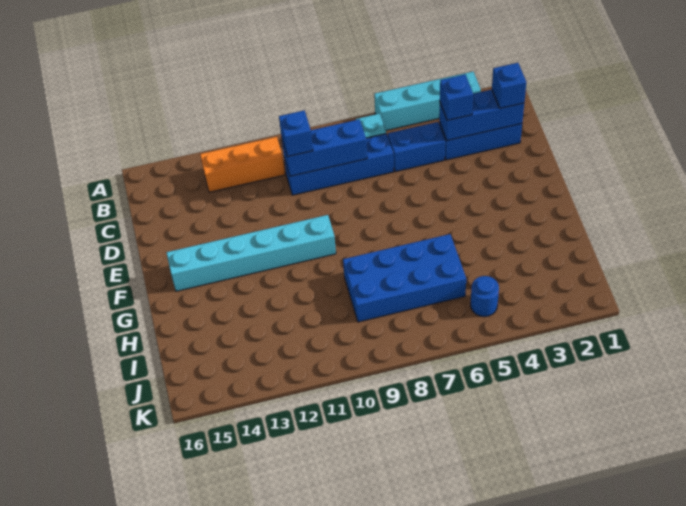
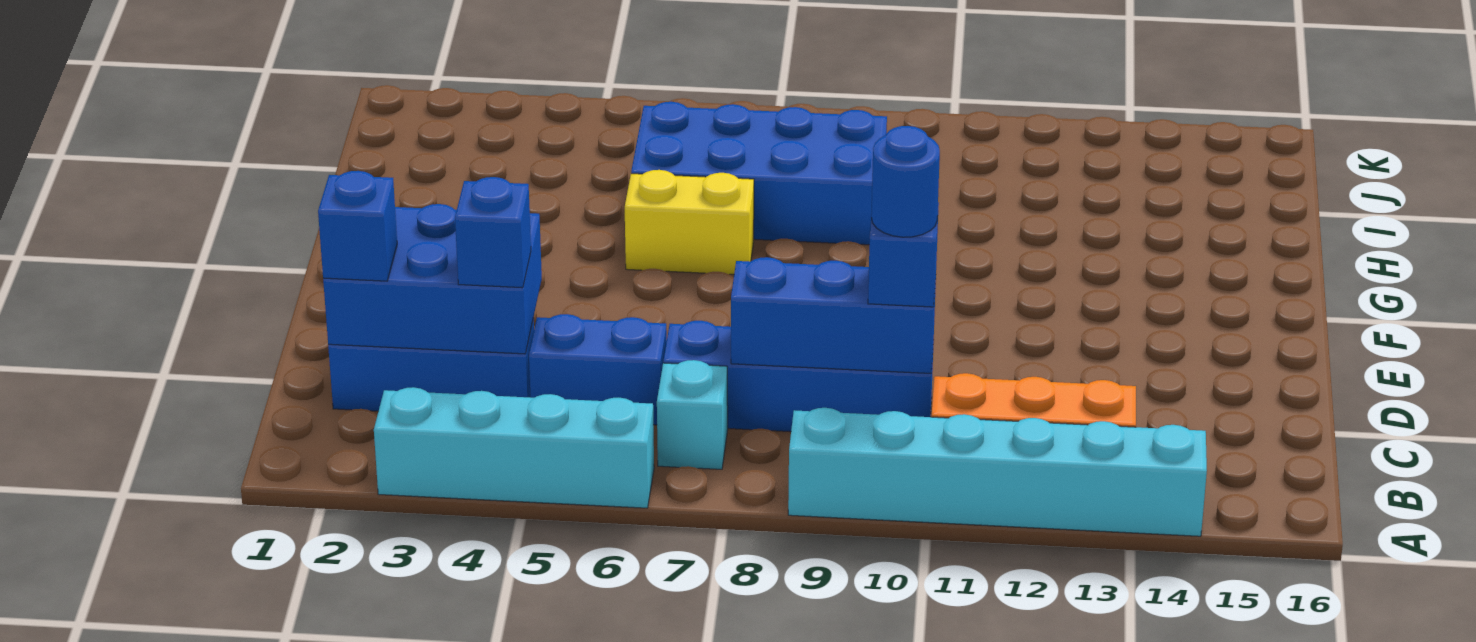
blue brick C2:C4 level 2 -> blue brick C2:D4 level 2
cyan brick F10:F15 level 1 -> cyan brick A9:A14 level 1
none -> yellow brick G6:G7 level 1
blue round brick J5 level 1 -> blue round brick C10 level 4

